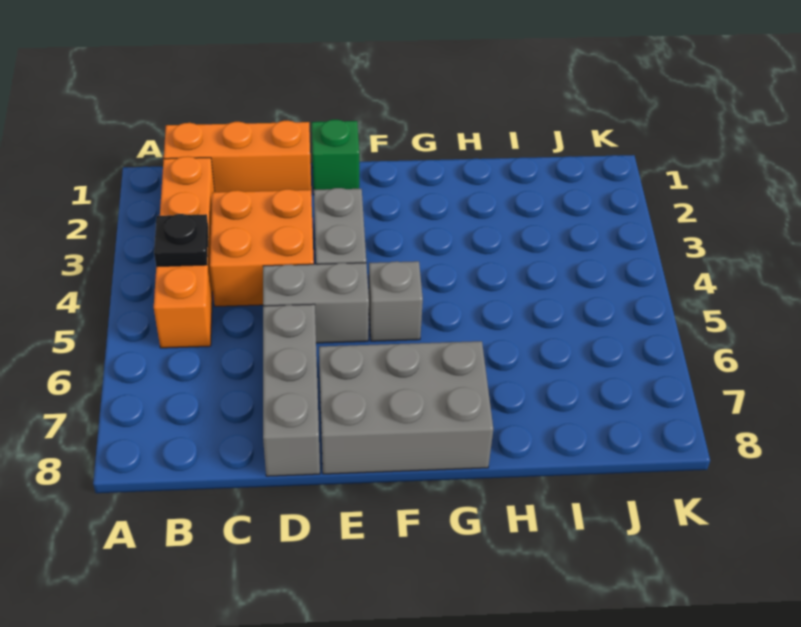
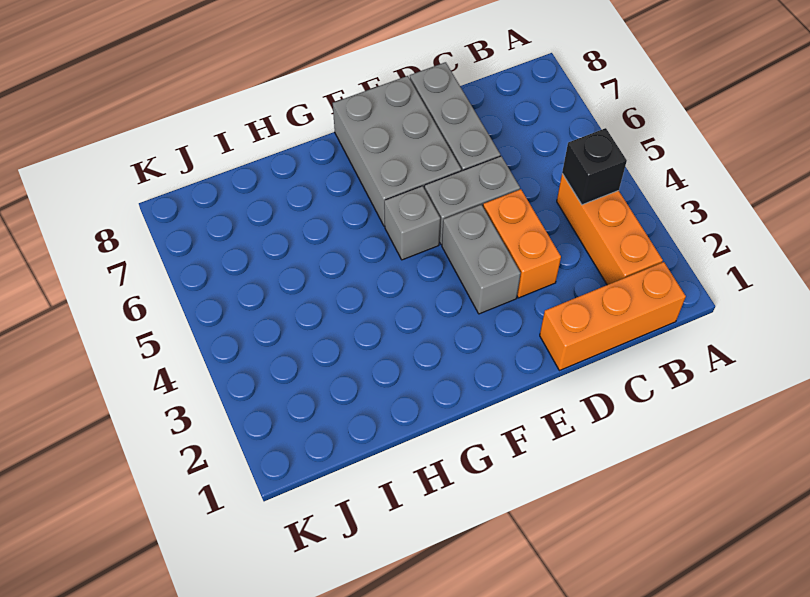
orange brick B2:B5 level 1 -> orange brick B2:B4 level 1
black plate B4 level 2 -> black brick B4 level 2
orange brick C3:D4 level 1 -> orange brick D3:D4 level 1
green brick E1 level 1 -> none
grey brick E7:G8 level 1 -> grey brick E6:F8 level 1

